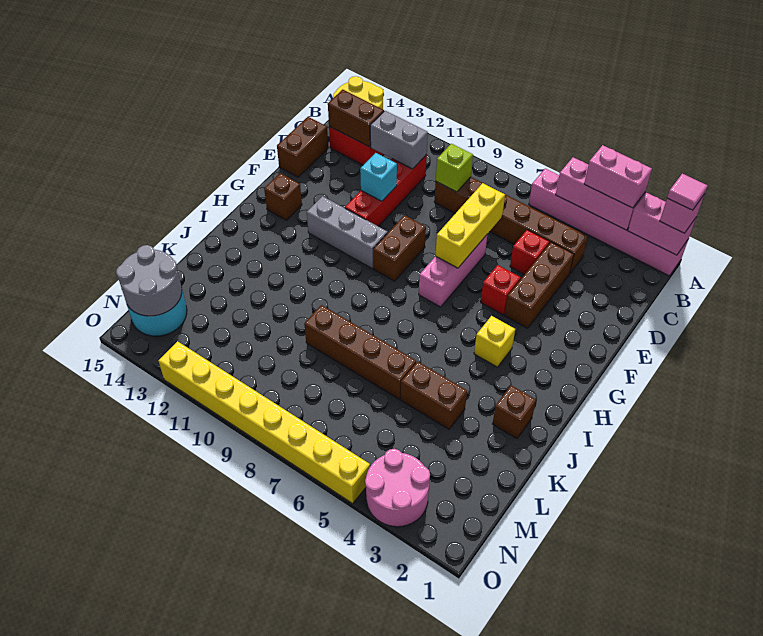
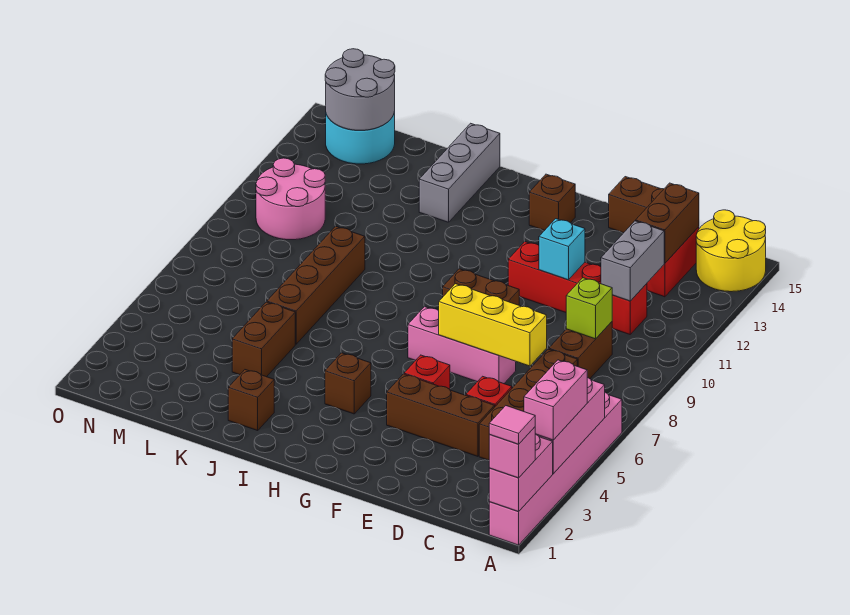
grey brick G10:G12 level 1 -> grey brick J13:J15 level 1
yellow brick H4 level 1 -> brown brick H4 level 1
pink round brick N3:O4 level 1 -> pink round brick M10:N11 level 1
yellow brick O5:O12 level 1 -> none

